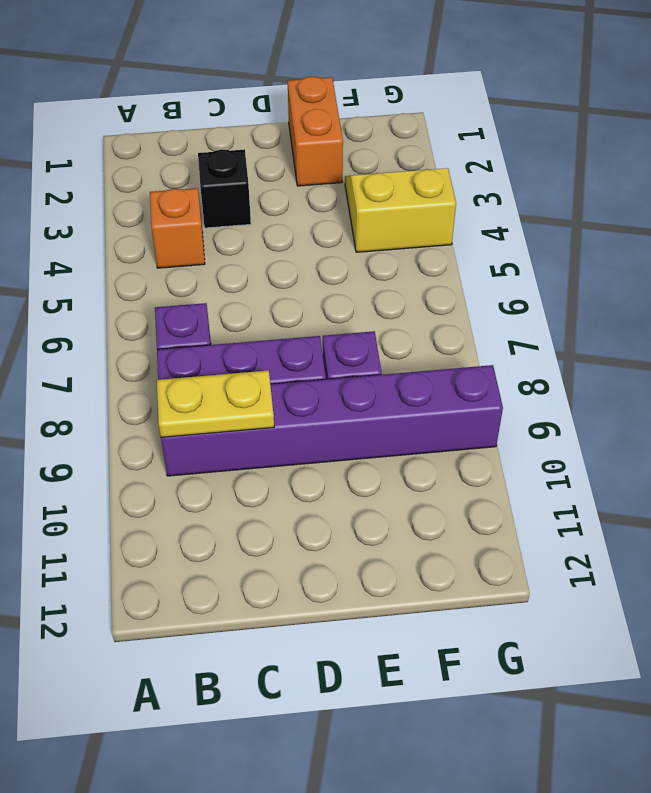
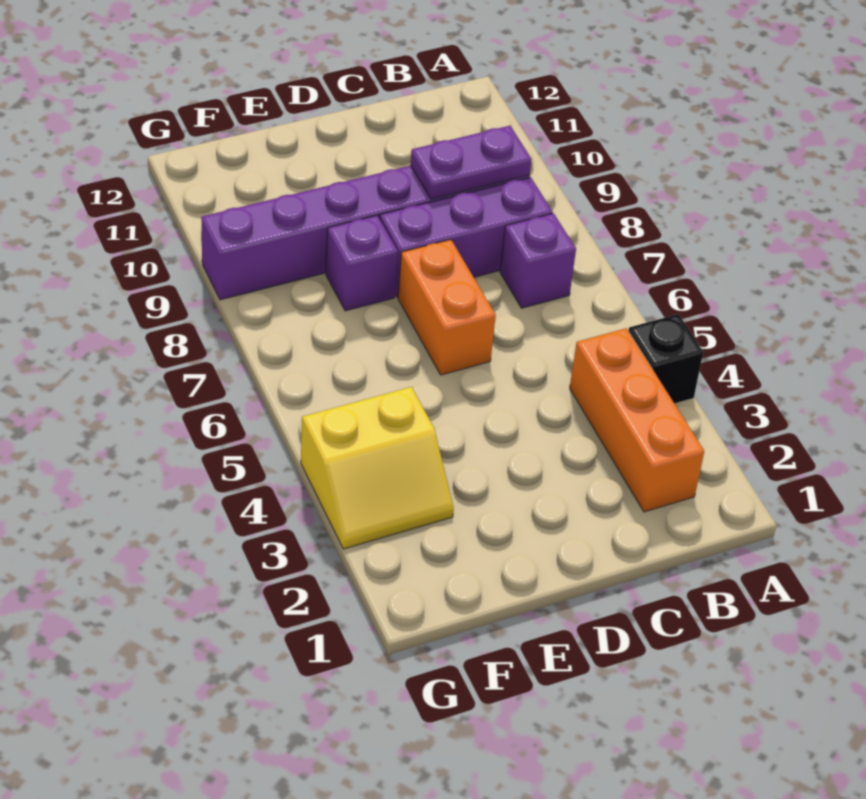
orange brick B4 level 1 -> orange brick B2:B4 level 1
yellow plate B9:C9 level 2 -> purple plate B9:C9 level 2
black brick C3 level 1 -> black brick A4 level 1
orange brick E1:E2 level 1 -> orange brick D6:D7 level 1

